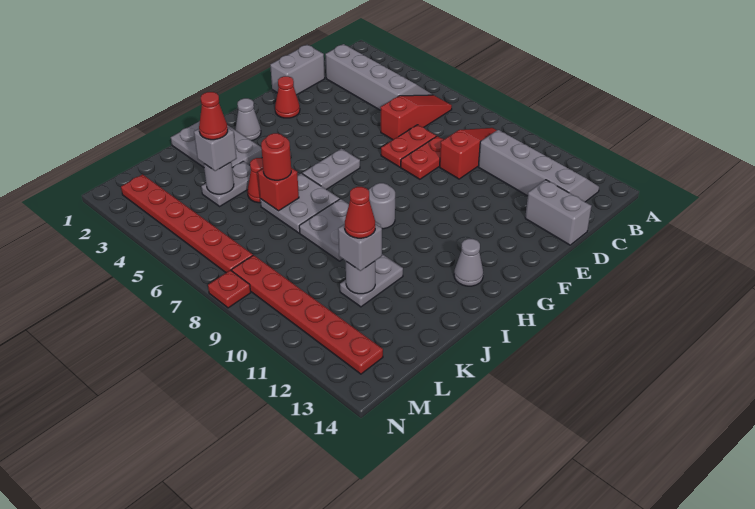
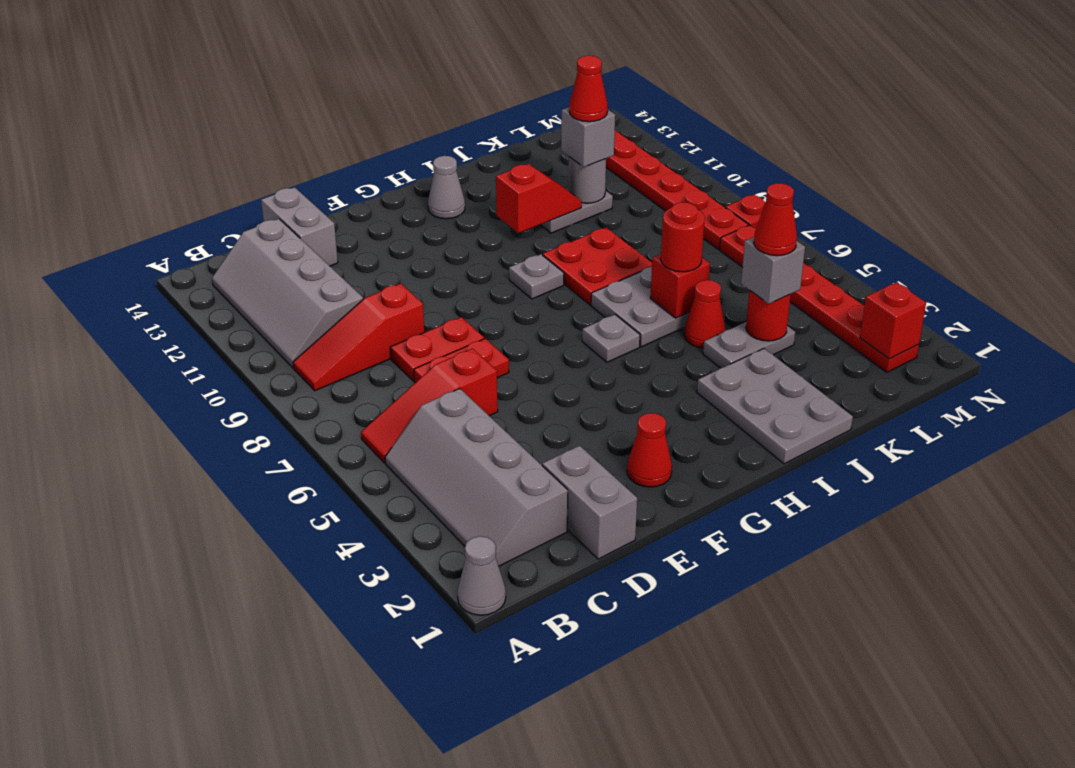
grey brick D1:E1 level 1 -> grey brick D1:D2 level 1
grey plate G6:H6 level 1 -> grey plate H6 level 1
grey cone H2 level 1 -> grey cone A1 level 1
grey round brick H9 level 1 -> grey plate H9 level 1
grey plate I8:J9 level 1 -> red plate I8:J9 level 1
none -> red slope I11:J11 level 2 top I
grey round brick K4 level 2 -> red round brick K4 level 2
none -> red brick M2 level 2

